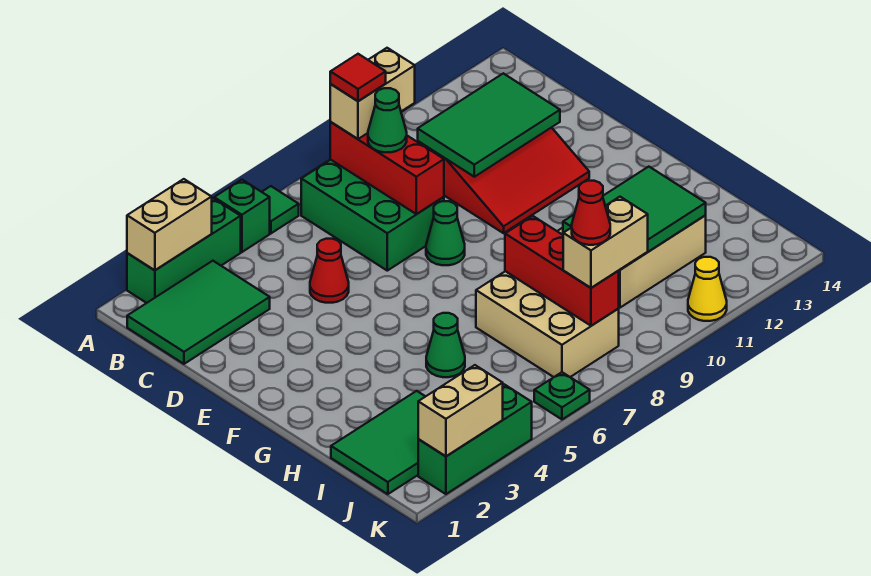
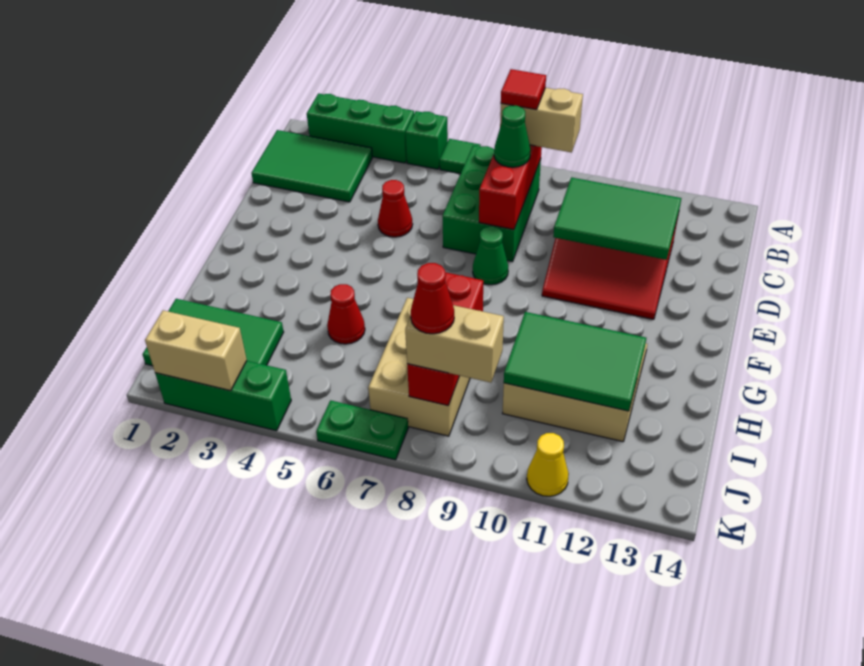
tan brick A2:A3 level 2 -> none
green cone H5 level 1 -> red cone H5 level 1
green plate K6 level 1 -> green plate K6:K7 level 1

